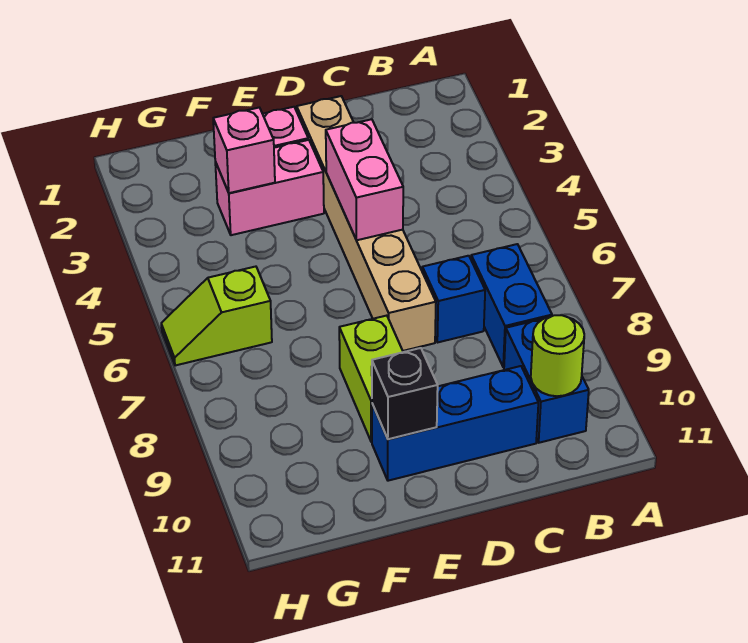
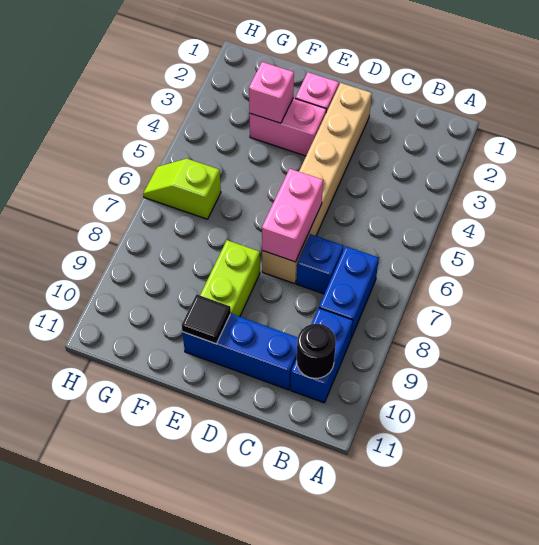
lime round brick B10 level 2 -> black round brick B10 level 2
pink brick D4:D5 level 2 -> pink brick D6:D7 level 2
black brick E10 level 2 -> black tile E10 level 2

